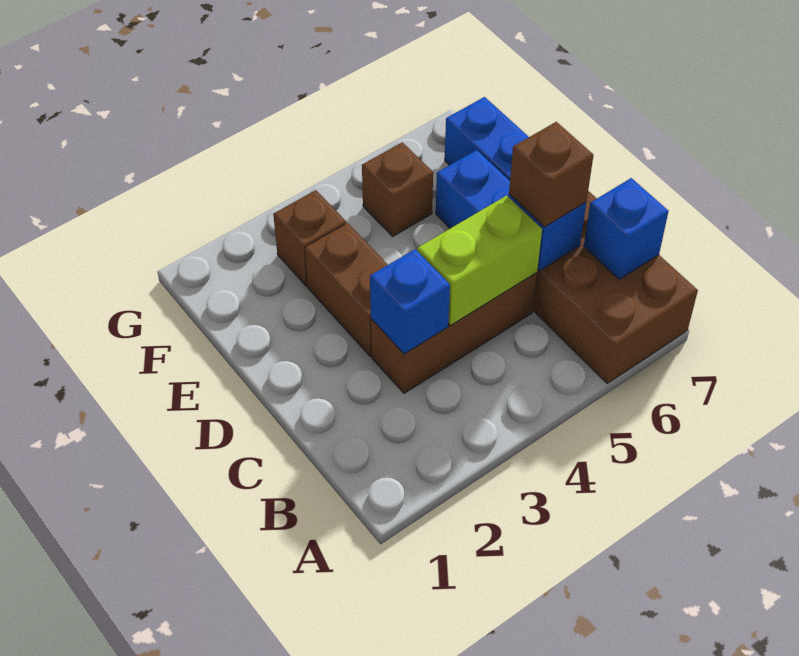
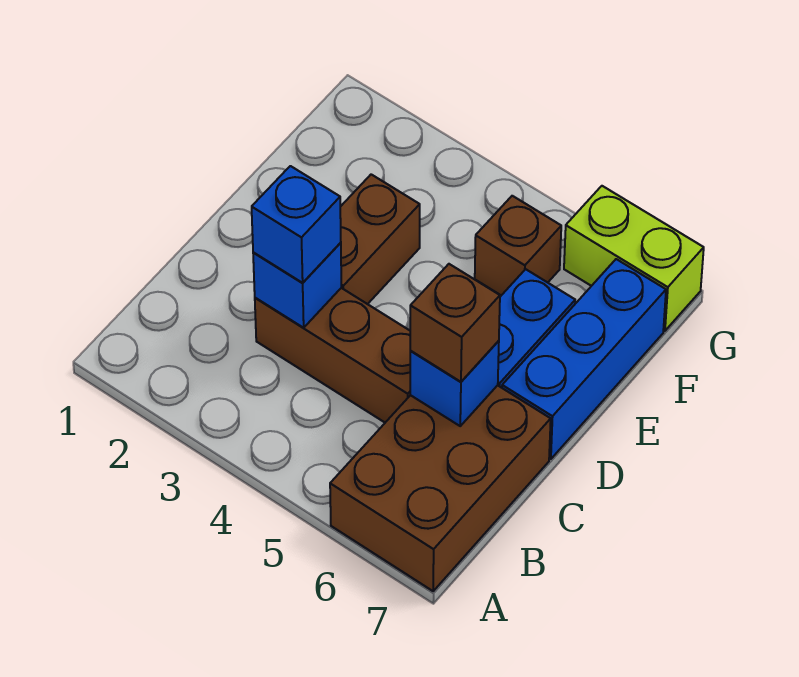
blue brick B7 level 2 -> blue brick C3 level 3
lime brick C4:C5 level 2 -> lime brick G6:G7 level 1
brown brick F3 level 1 -> none

